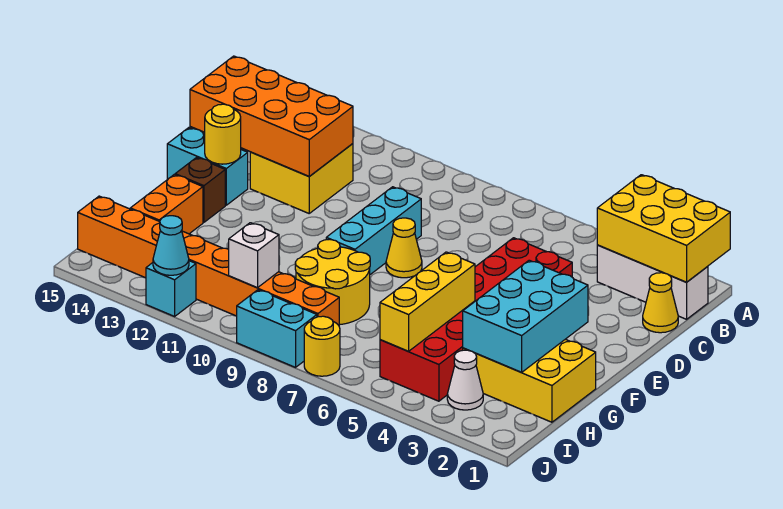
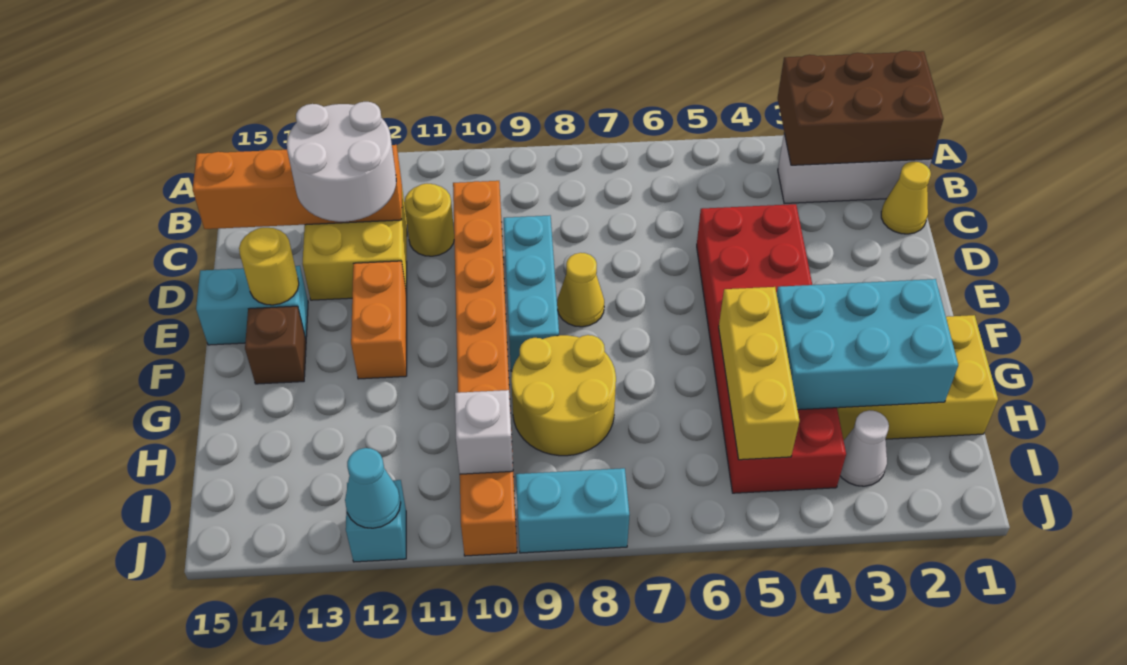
yellow brick A1:B3 level 2 -> brown brick A1:B3 level 2
orange brick C12:D15 level 2 -> orange brick C12:C15 level 2
none -> white round brick C12:D13 level 3
cyan brick F2:H3 level 2 -> cyan brick G2:H4 level 2
orange brick G14:H14 level 1 -> orange brick E12:F12 level 1
orange brick I8:I15 level 1 -> orange brick C10:J10 level 1
yellow round brick J7 level 1 -> yellow round brick C11 level 1

